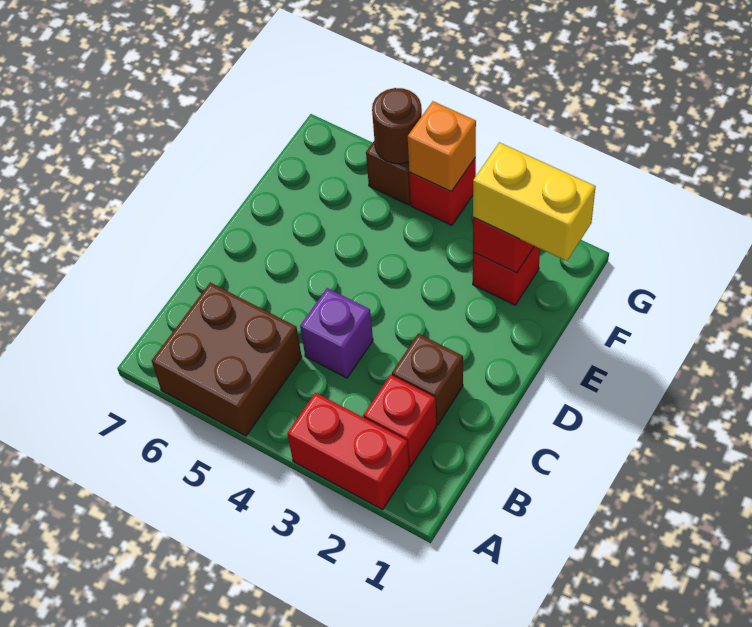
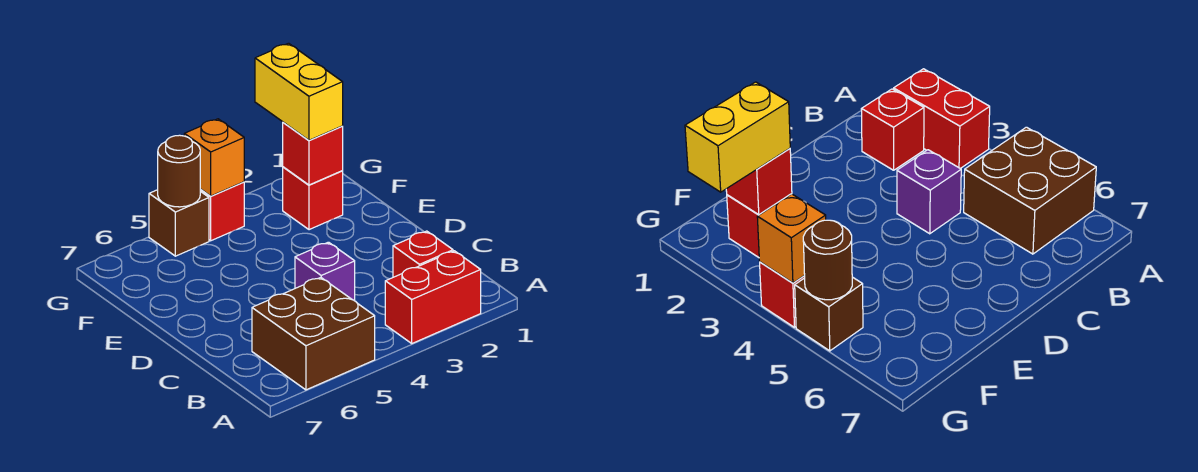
brown brick C2 level 1 -> none
yellow brick F1:F2 level 3 -> yellow brick F2:G2 level 3

